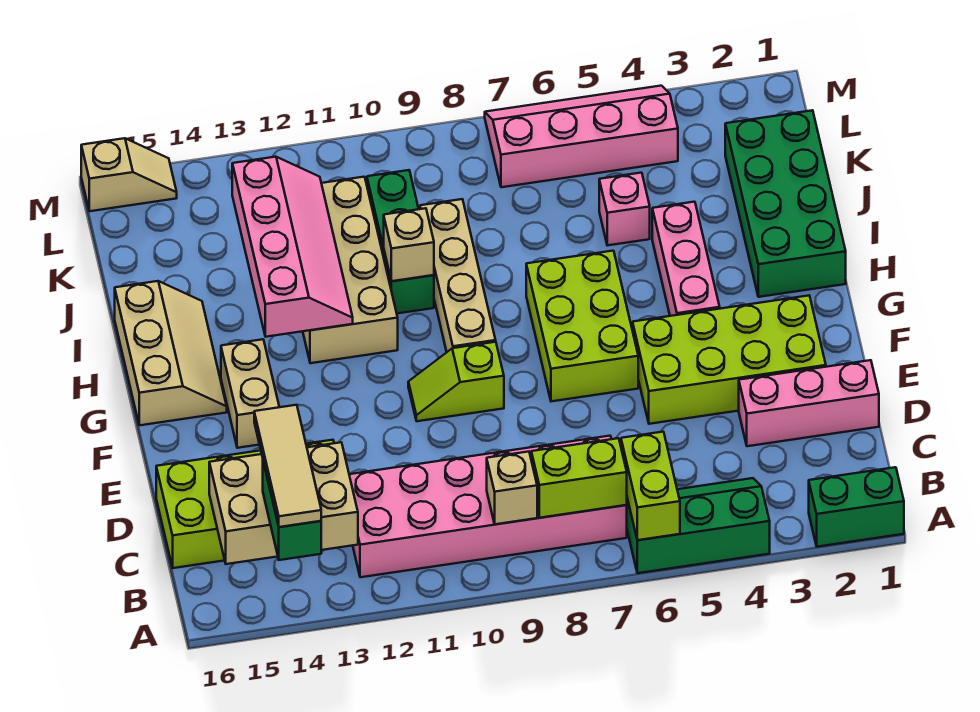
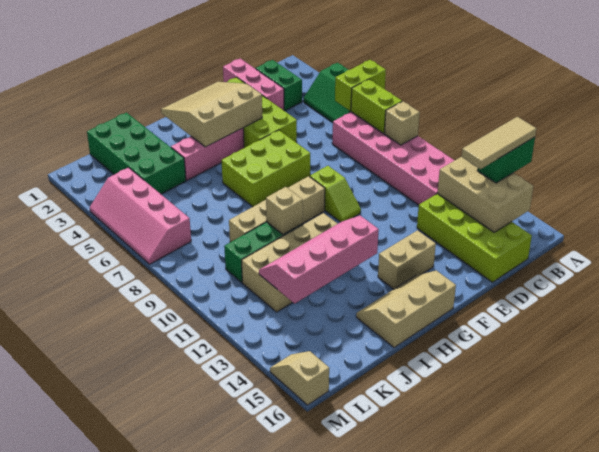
green brick A1:A2 level 1 -> green brick C2:C3 level 1
none -> tan slope F2:H4 level 2 top 4
green brick H1:K2 level 1 -> green brick J1:K4 level 1
pink brick J5 level 1 -> none

